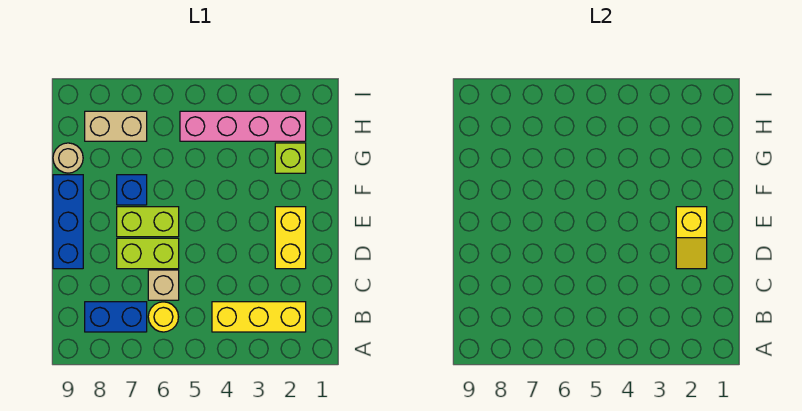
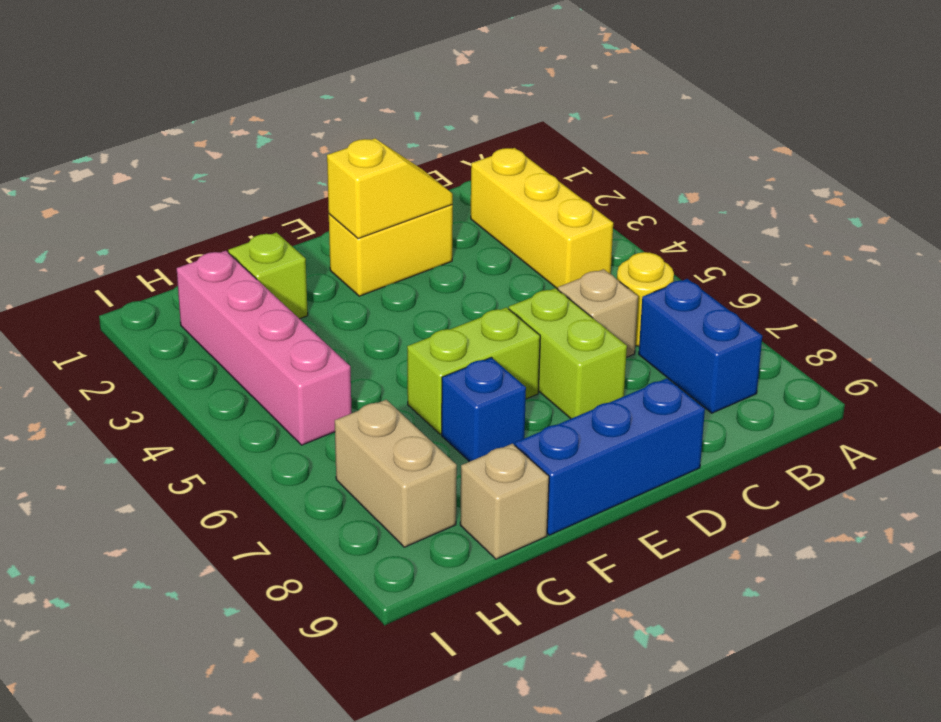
lime brick E6:E7 level 1 -> lime brick E6:F6 level 1
tan round brick G9 level 1 -> tan brick G9 level 1

